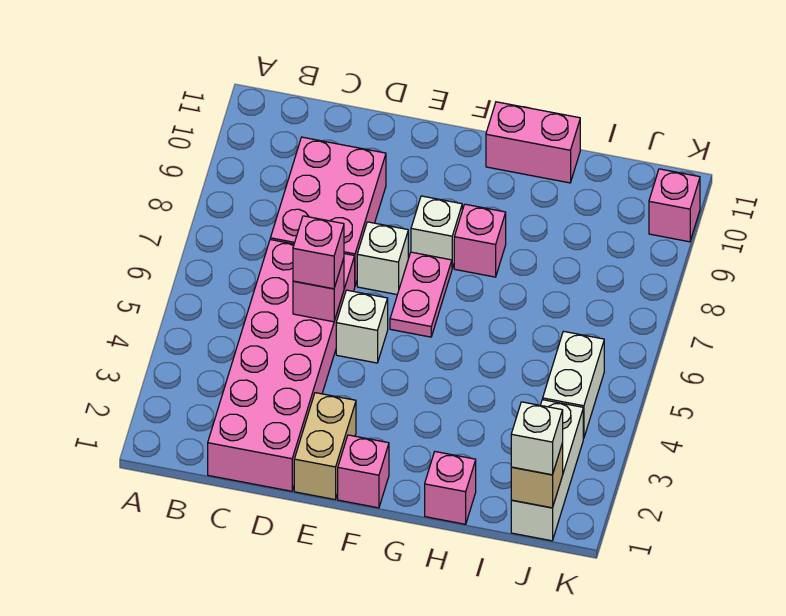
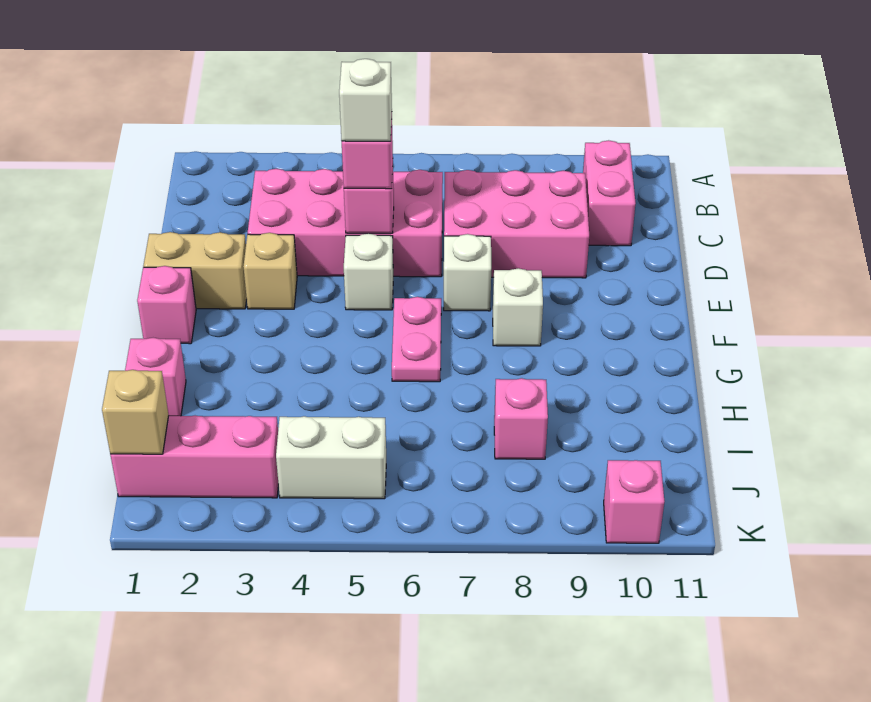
pink brick C1:D6 level 1 -> pink brick C3:D6 level 1
none -> tan brick E3 level 1
pink plate F6:F7 level 1 -> pink plate F6:G6 level 1
pink brick G8 level 1 -> pink brick I8 level 1
pink brick G11:H11 level 1 -> pink brick B10:C10 level 1
white brick J1:J3 level 1 -> pink brick J1:J3 level 1
white brick J1 level 3 -> white brick D5 level 4

